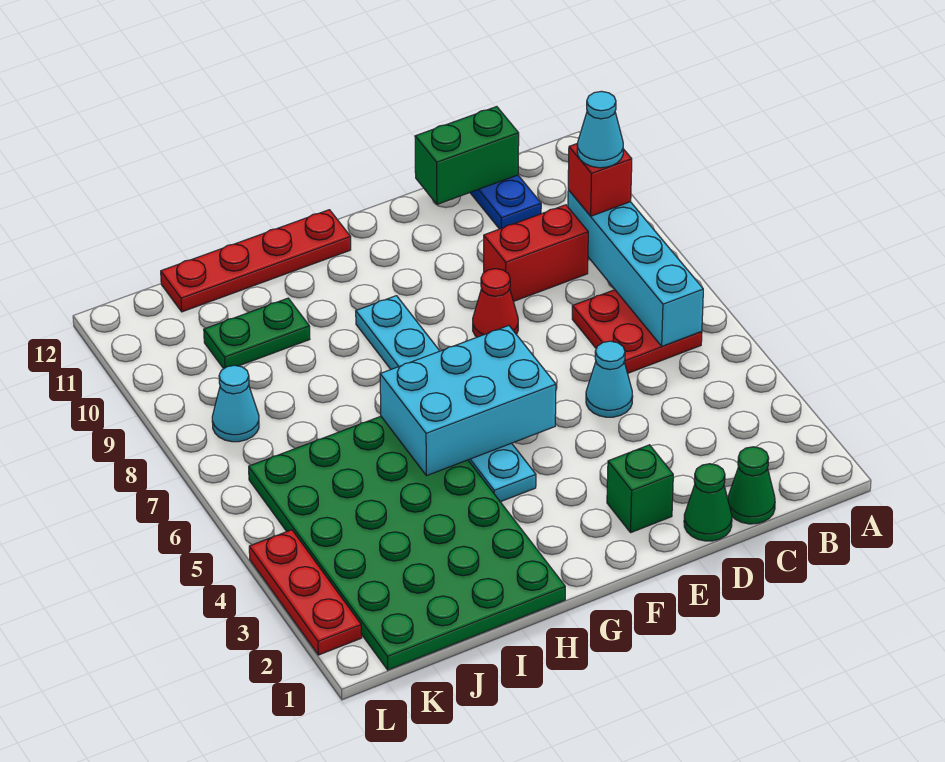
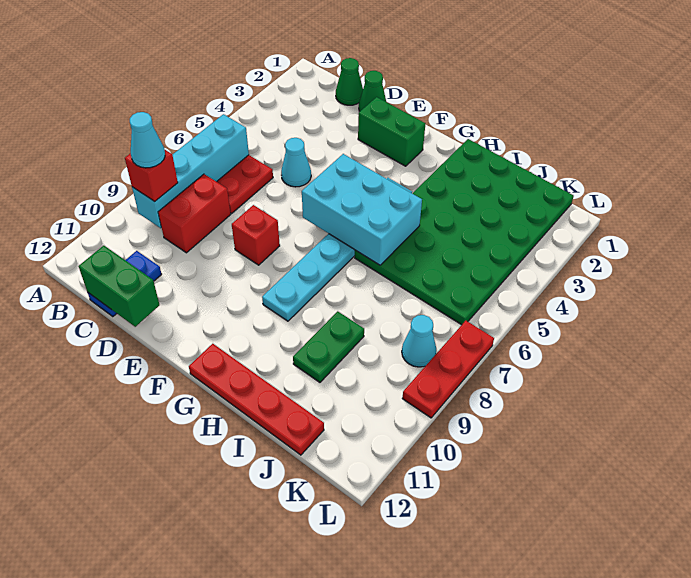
red brick C9:D9 level 1 -> red brick C8:C9 level 1
green brick E2 level 1 -> green brick E2:F2 level 1
red cone E8 level 1 -> red brick E8 level 1
green plate I10:J10 level 1 -> green plate I9:I10 level 1
red plate L2:L4 level 1 -> red plate L7:L9 level 1

